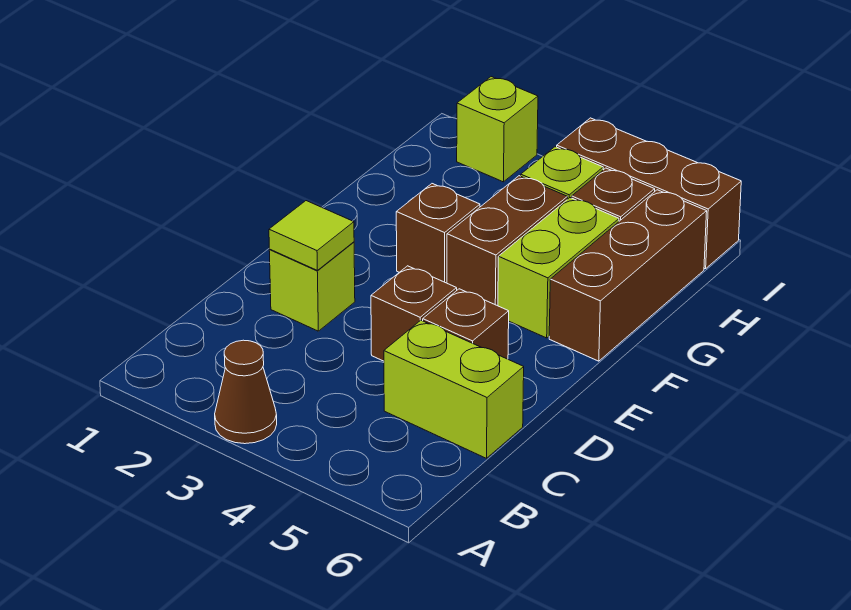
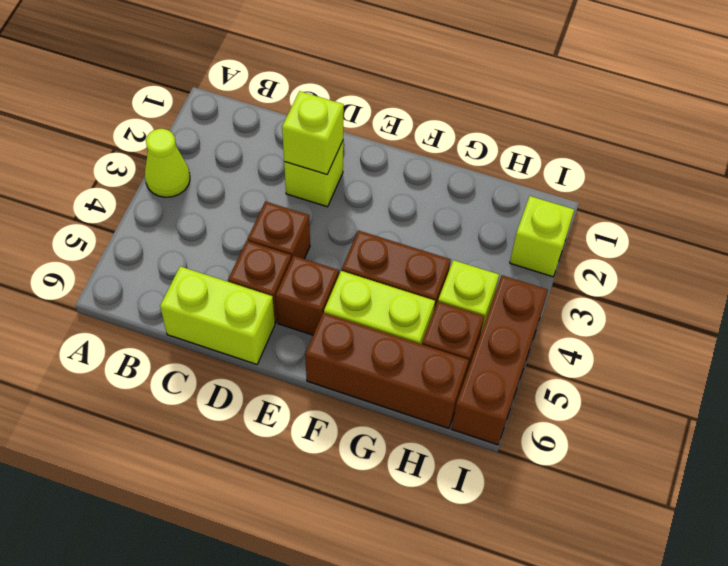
brown cone A3 level 1 -> lime cone A3 level 1
lime brick C5:C6 level 1 -> lime brick C6:D6 level 1
lime tile D2 level 2 -> lime brick D2 level 2
brown brick F3 level 1 -> brown brick E5 level 1

